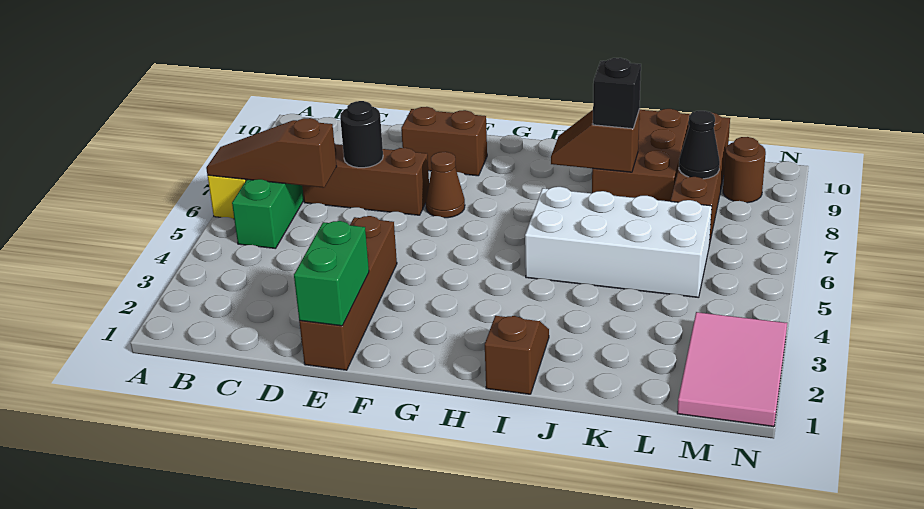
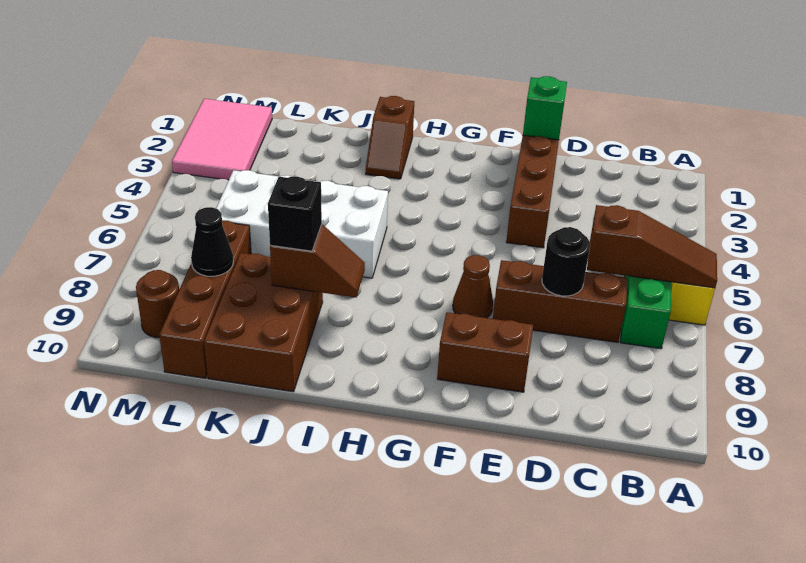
green brick E1:E2 level 2 -> green brick E1 level 2

